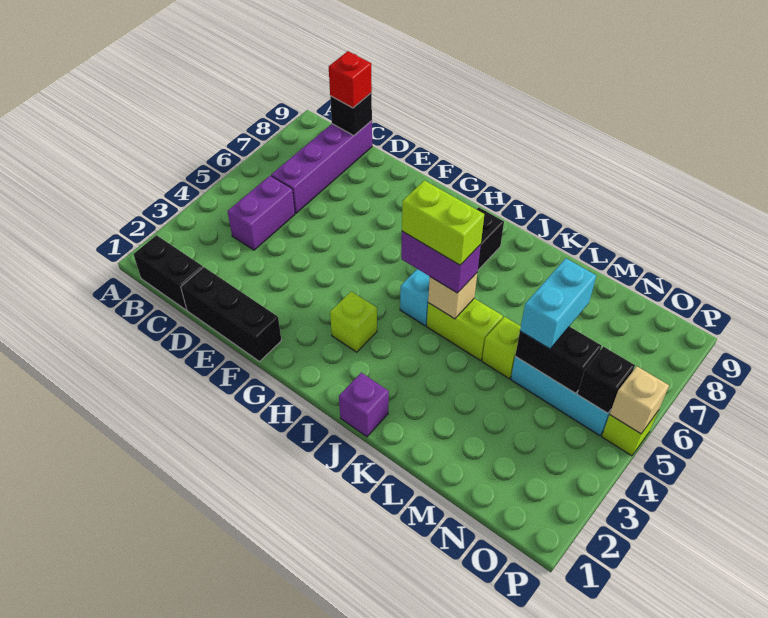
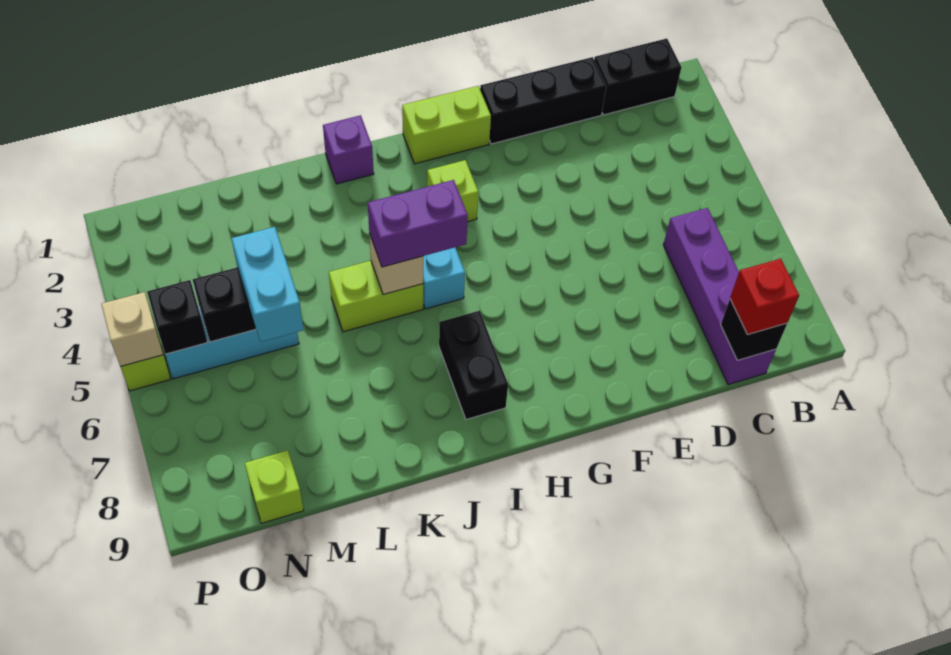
purple brick C4:C5 level 1 -> none
lime brick I5:J5 level 4 -> lime brick G1:H1 level 1
lime brick L5 level 1 -> lime brick N9 level 1

